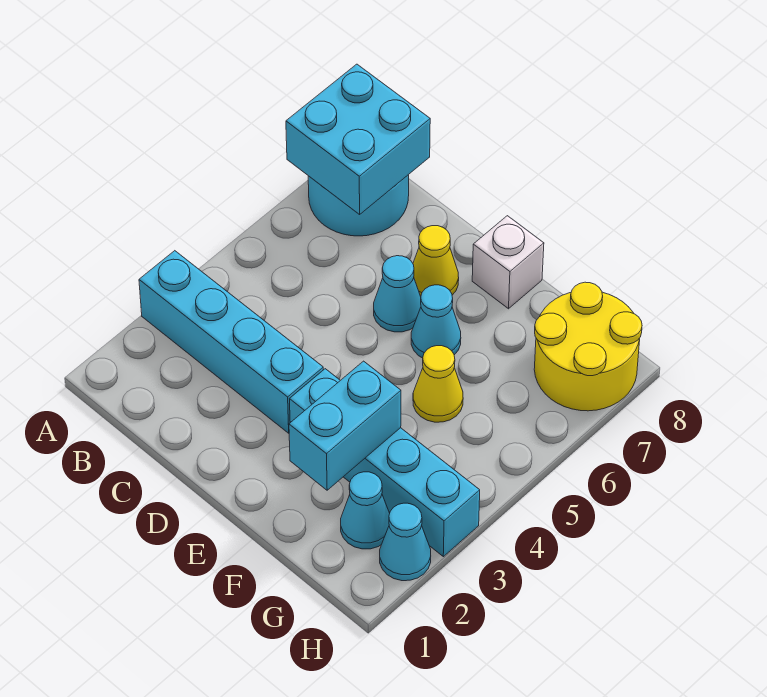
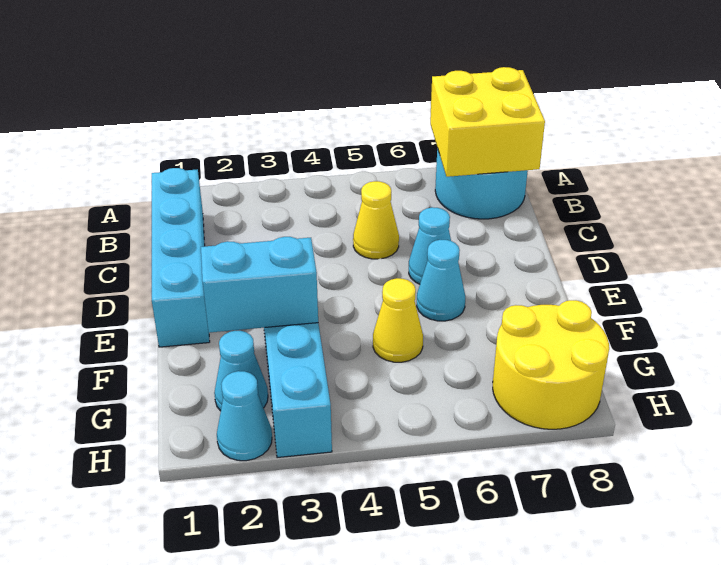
cyan brick A3:D3 level 1 -> cyan brick B1:E1 level 1
cyan brick A7:B8 level 2 -> yellow brick A7:B8 level 2
yellow cone D7 level 1 -> yellow cone C5 level 1
white brick E8 level 1 -> none

